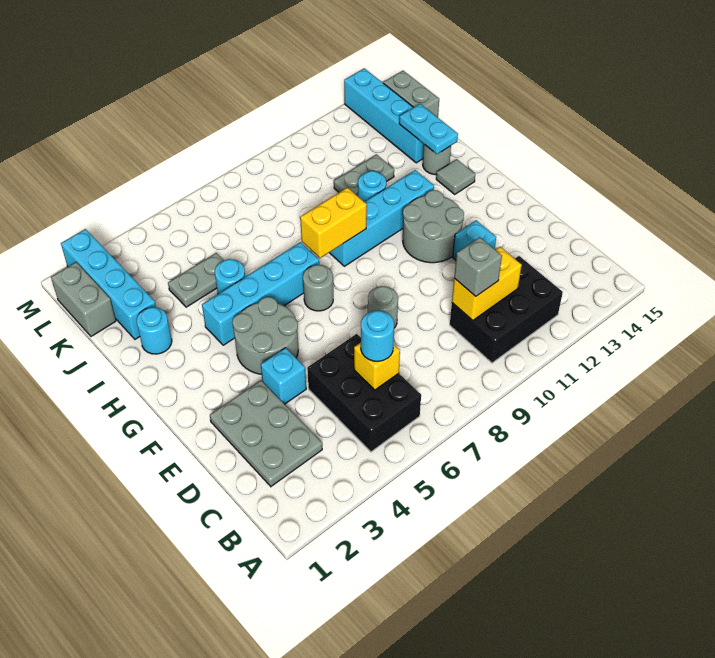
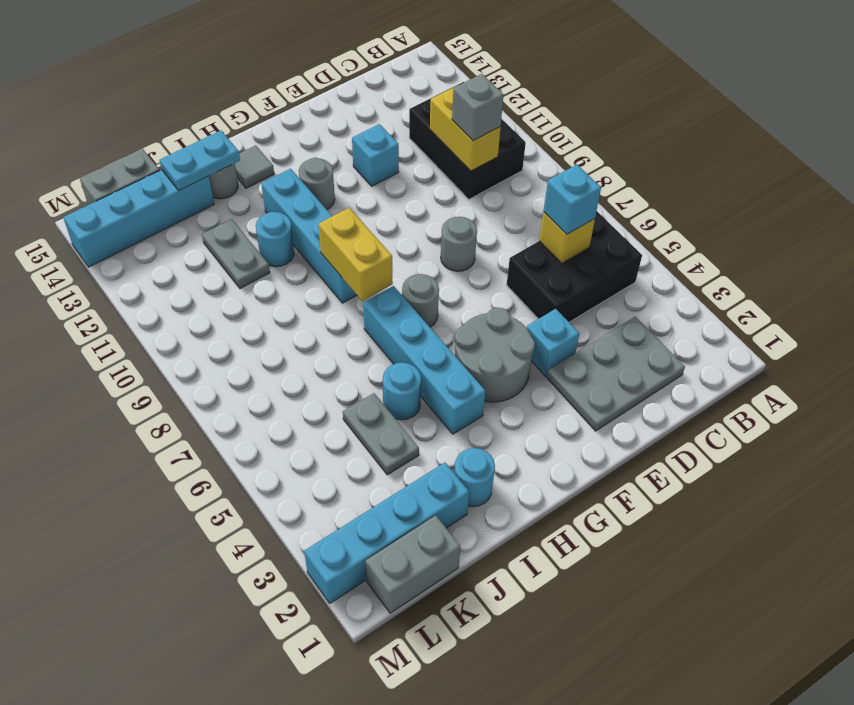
cyan round brick C6 level 3 -> cyan brick C6 level 3
grey round brick F11:G12 level 1 -> grey round brick G12 level 1

